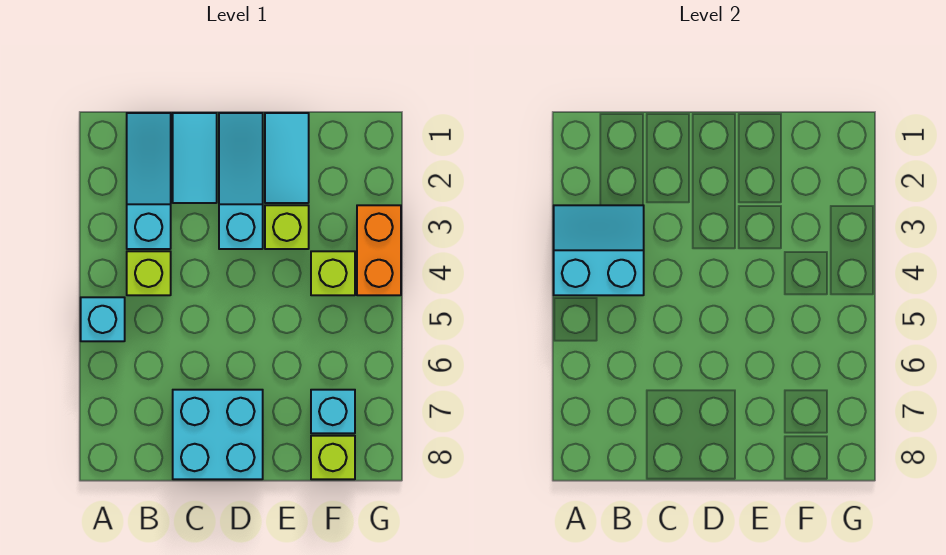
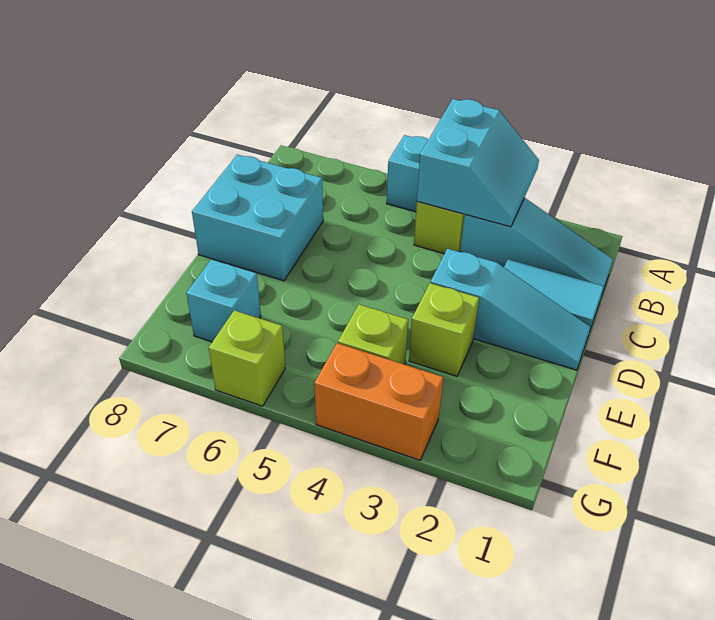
cyan tile E1:E2 level 1 -> none
lime brick F8 level 1 -> lime brick G6 level 1

